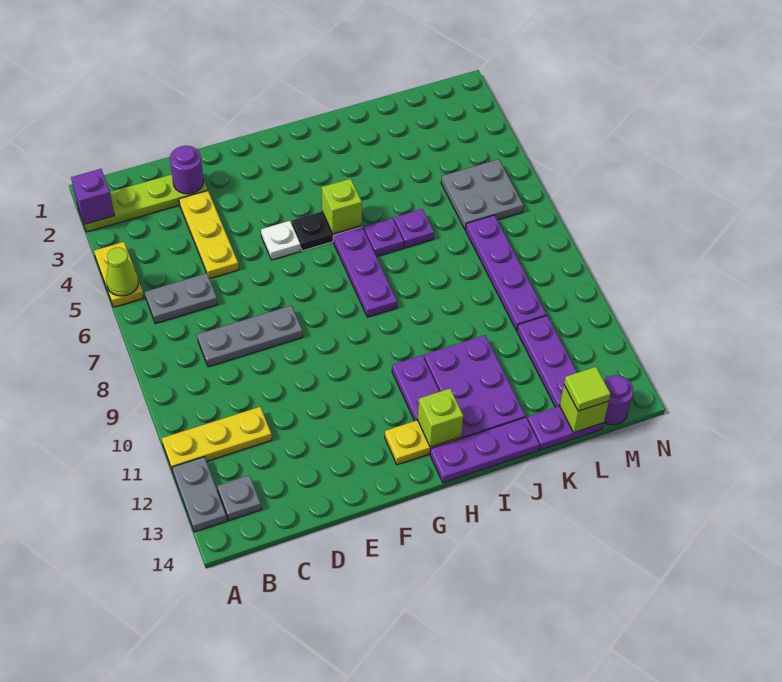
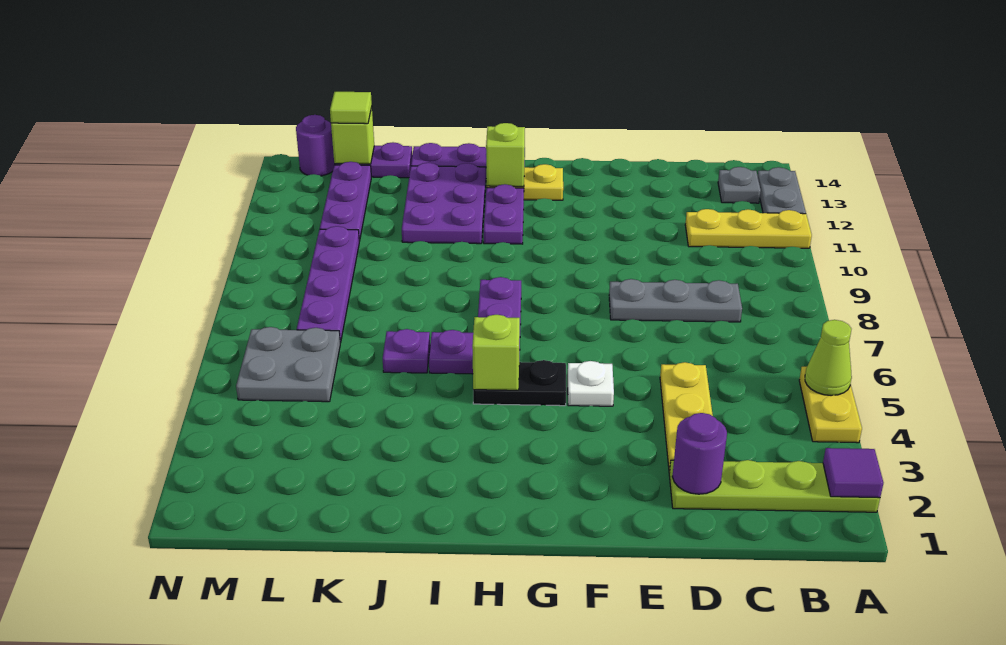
purple brick A2 level 2 -> purple tile A2 level 2
grey plate B6:C6 level 1 -> none

